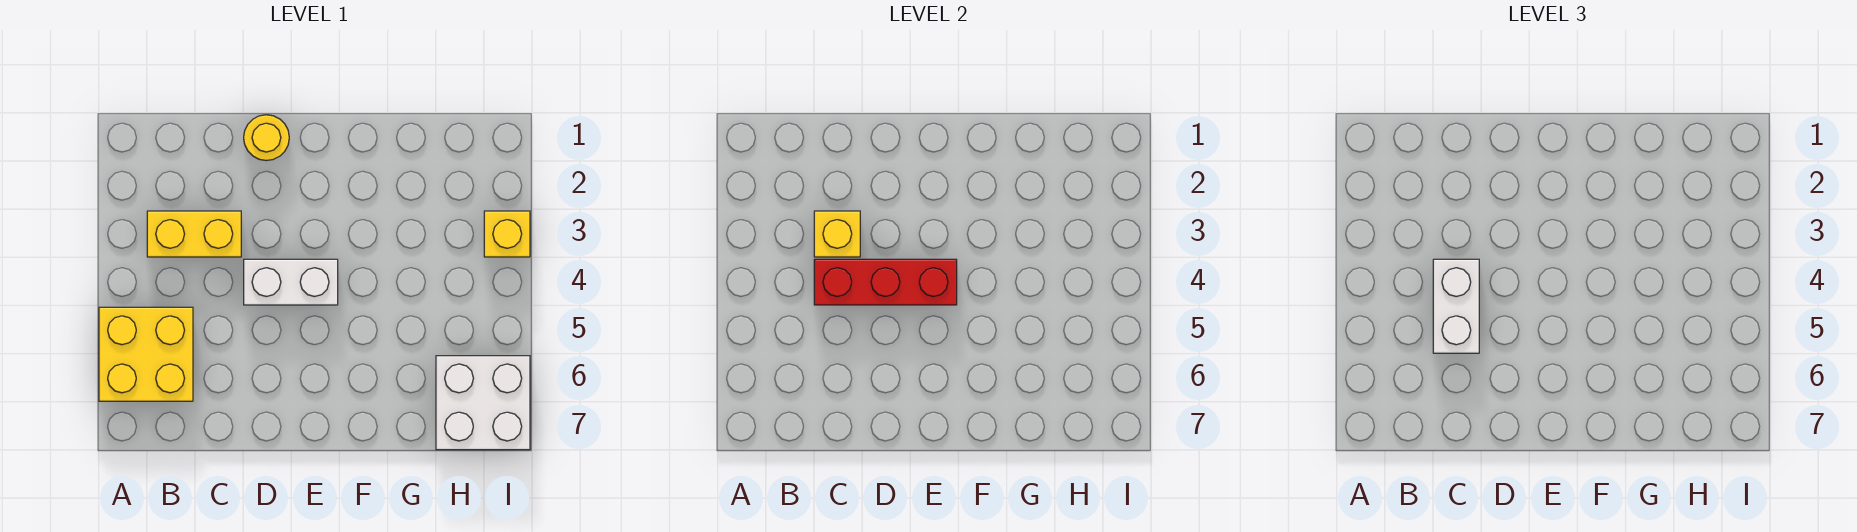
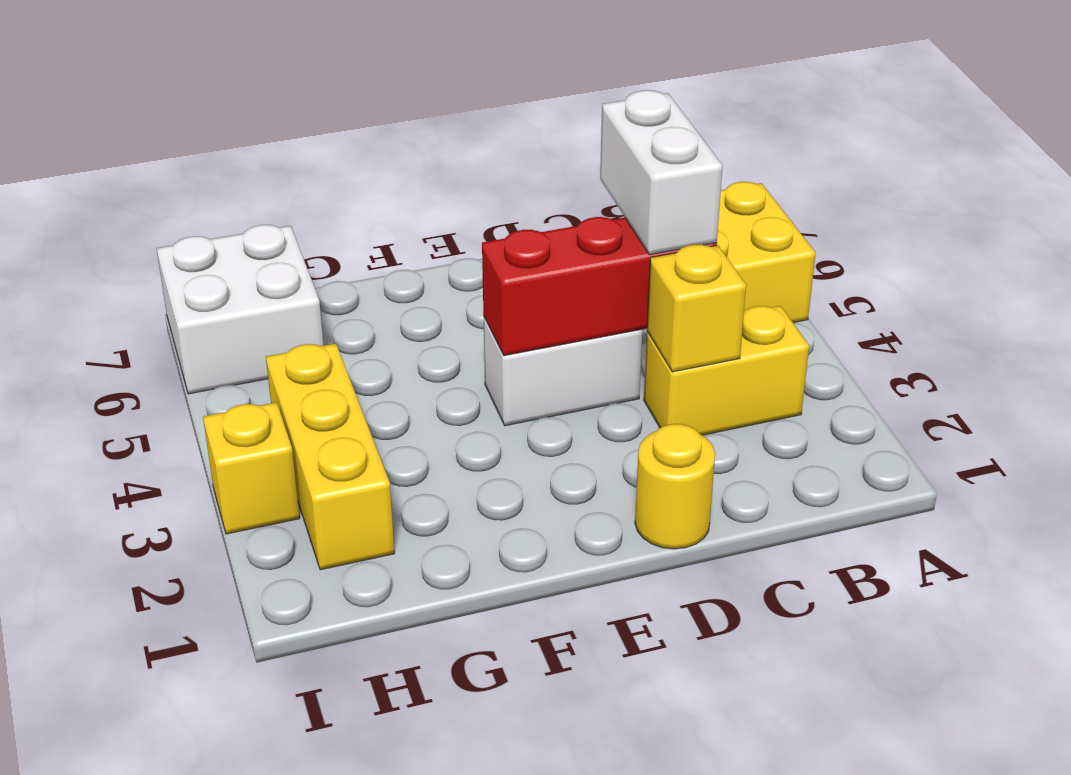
none -> yellow brick H2:H4 level 1

